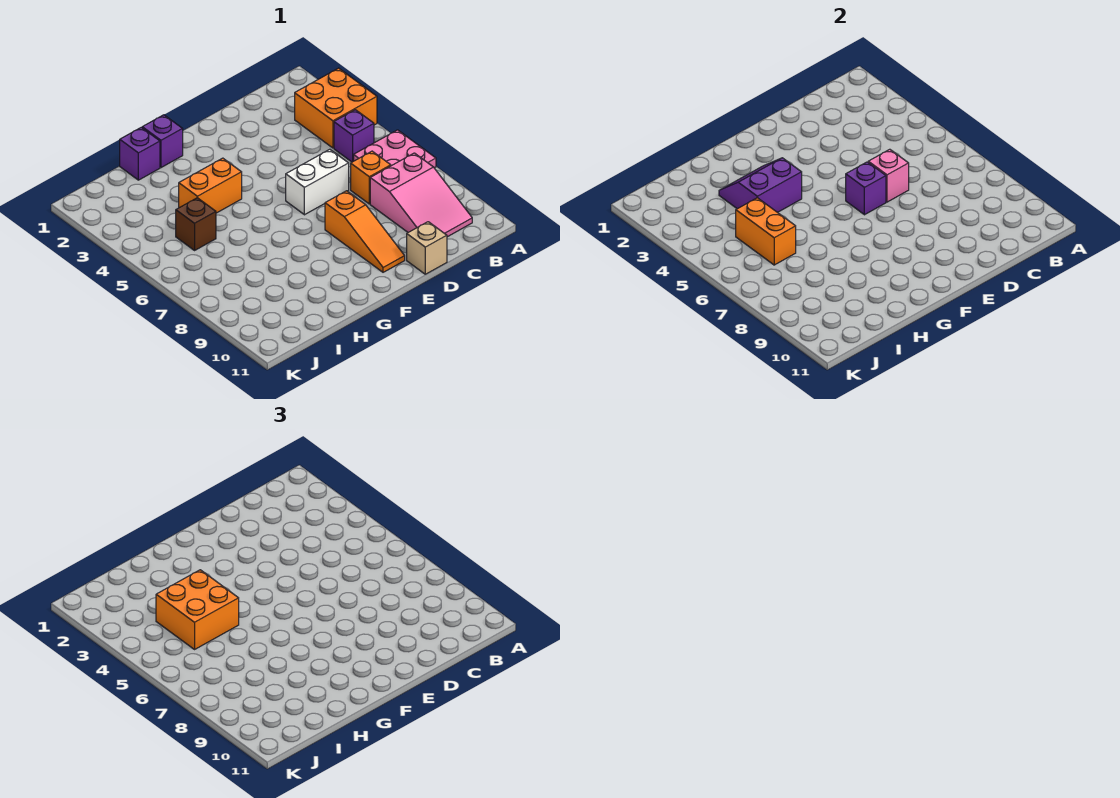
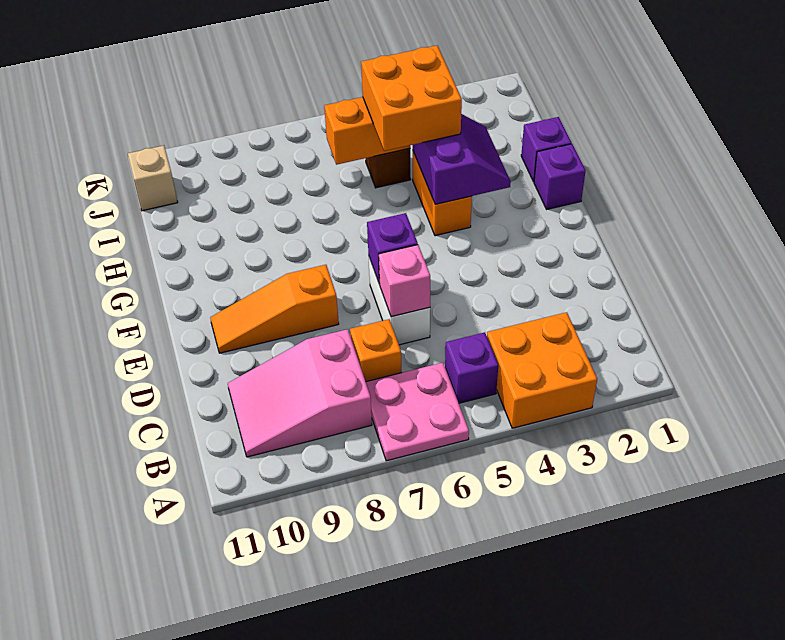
tan brick D11 level 1 -> tan brick J11 level 1

